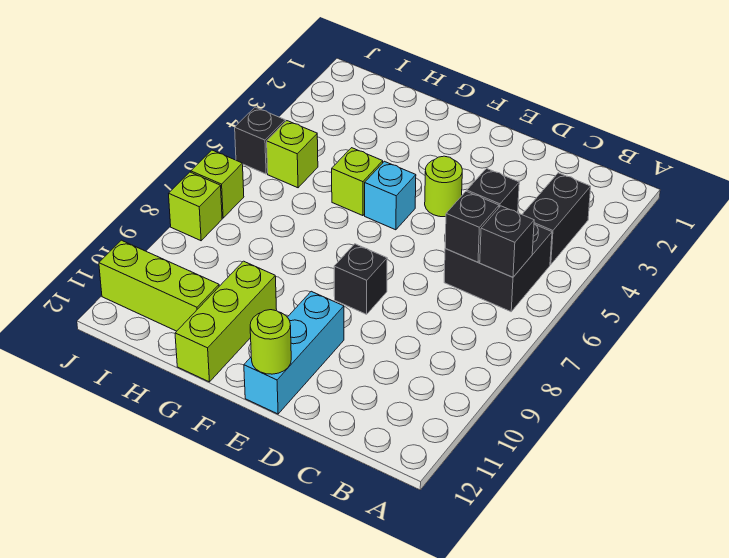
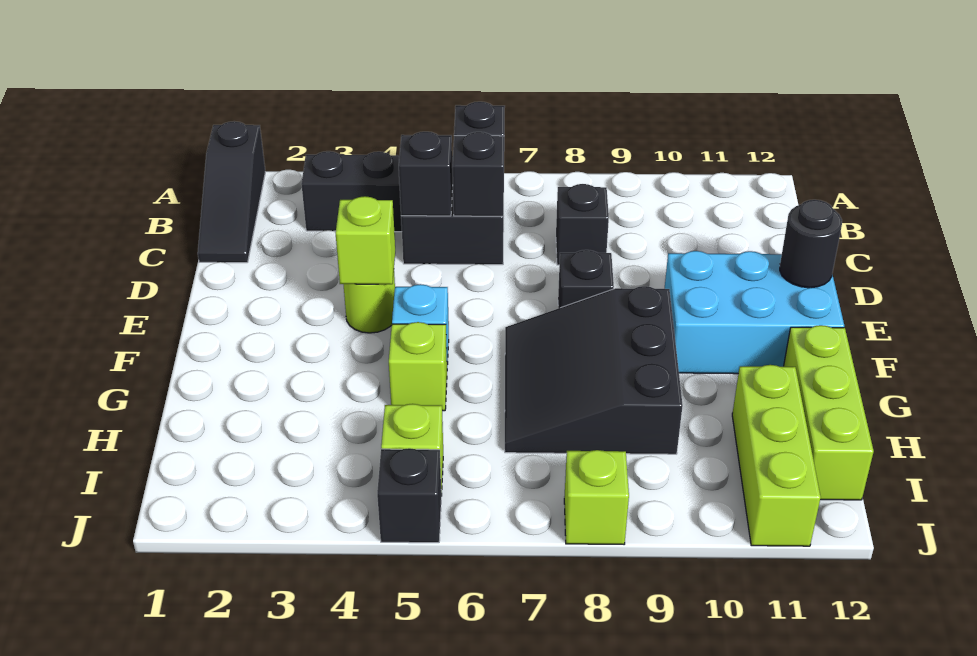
none -> black slope A1:C1 level 1 top A
none -> black brick C8 level 1
cyan brick E10:E12 level 1 -> cyan brick E10:F12 level 1
lime round brick E12 level 2 -> black round brick E12 level 2
none -> black slope F7:H9 level 1 top 9
lime brick G10:G12 level 1 -> lime brick G12:I12 level 1
lime brick J7 level 1 -> lime brick E4 level 2

